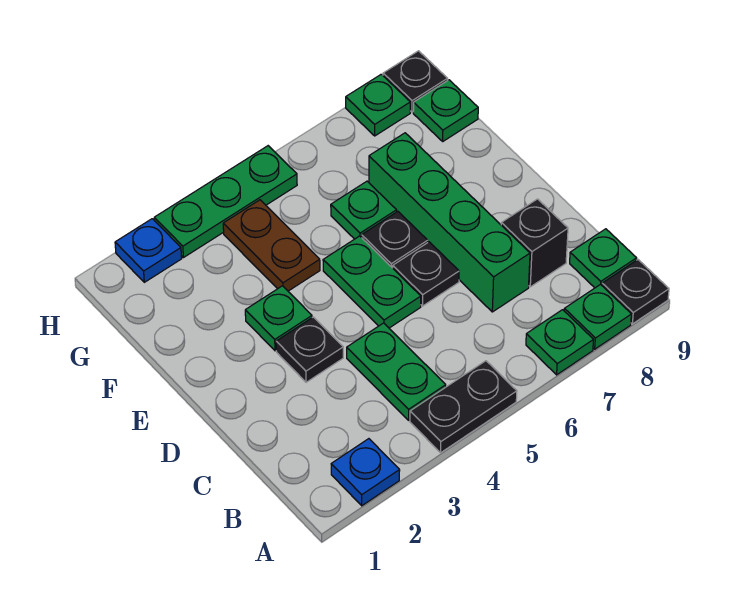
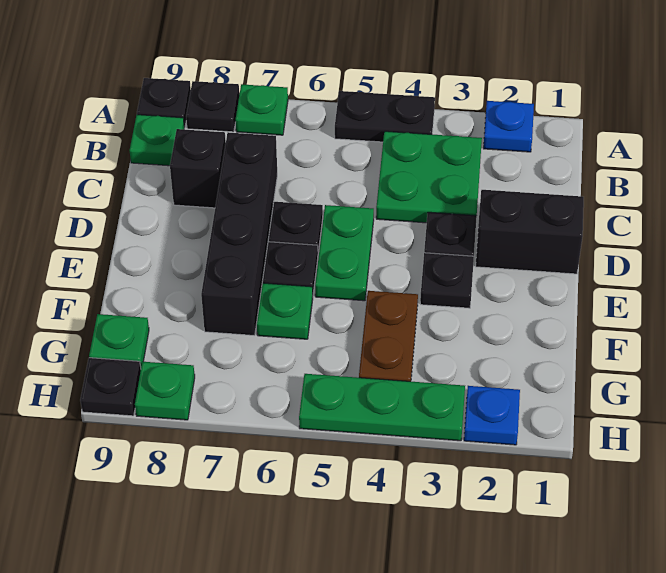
green plate A8 level 1 -> black plate A8 level 1
green plate B4:C4 level 1 -> green plate B3:C4 level 1
green brick C7:F7 level 1 -> black brick C7:F7 level 1
none -> black brick D1:D2 level 1
green plate E3 level 1 -> black plate E3 level 1

